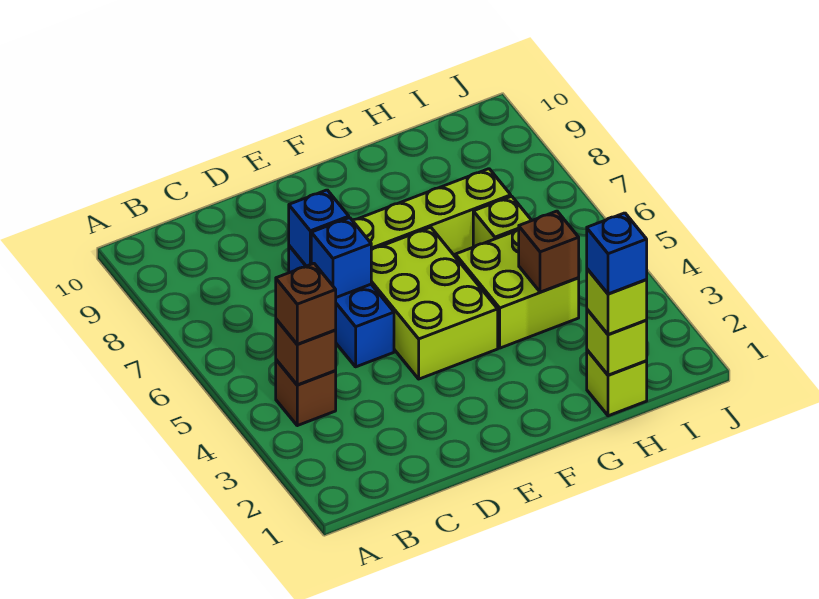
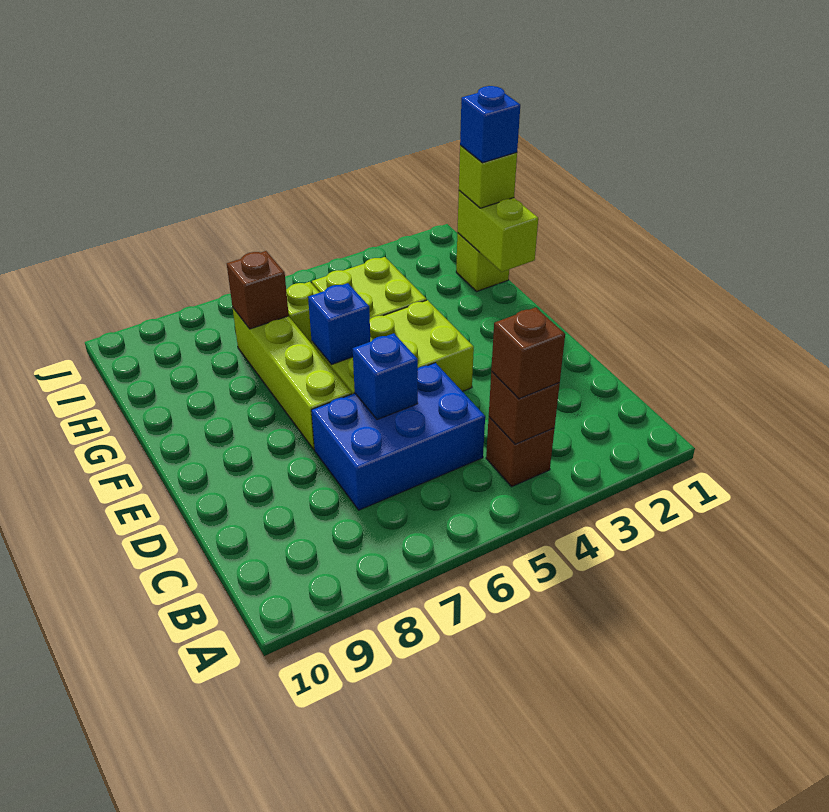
blue brick D5:D7 level 1 -> blue brick C5:D7 level 1
blue brick D7 level 2 -> blue brick F6 level 2
lime brick H1 level 2 -> lime brick G1:H1 level 2
brown brick H4 level 2 -> brown brick H7 level 2

